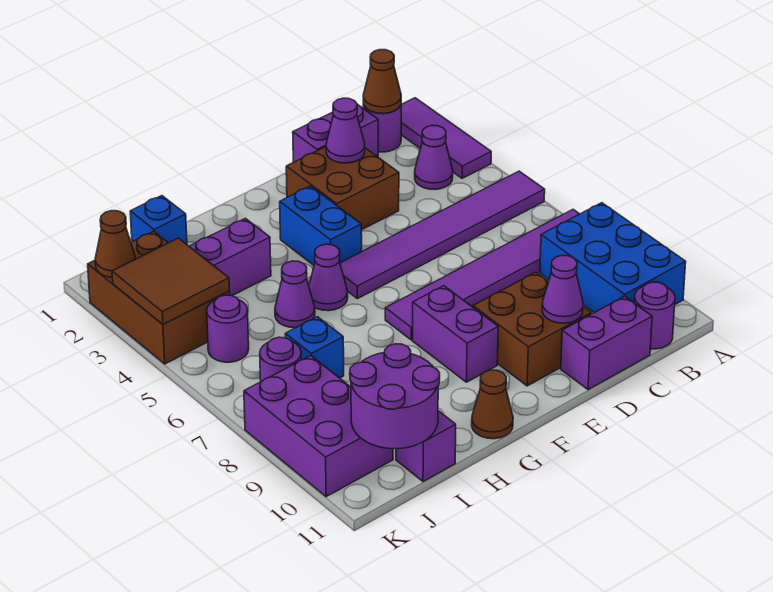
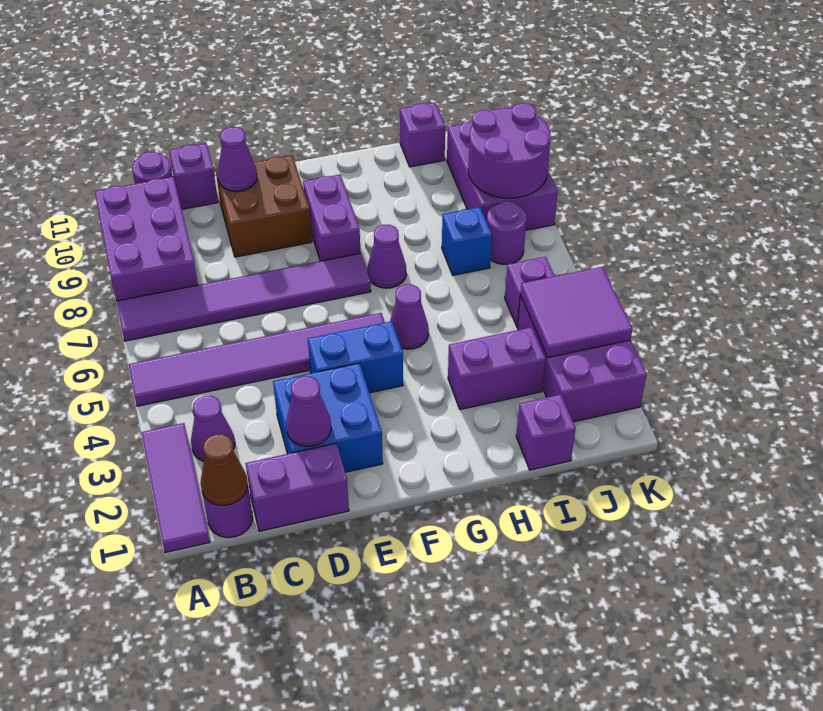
blue brick A8:B10 level 1 -> purple brick A8:B10 level 1
purple brick C11:D11 level 1 -> purple brick C11 level 1
brown brick D2:E3 level 1 -> blue brick D2:E3 level 1
blue brick F3:F4 level 1 -> blue brick E4:F4 level 1
brown cone G11 level 1 -> none
purple cone H5 level 1 -> purple cone G7 level 1
blue brick I1 level 1 -> purple brick I1 level 1
purple round brick I10:J11 level 2 -> purple round brick J8:K9 level 2
brown brick J2:K4 level 1 -> purple brick J2:K4 level 1
brown tile J3:K4 level 2 -> purple tile J3:K4 level 2
purple round brick J5 level 1 -> purple brick J5 level 1
brown cone K2 level 2 -> none

